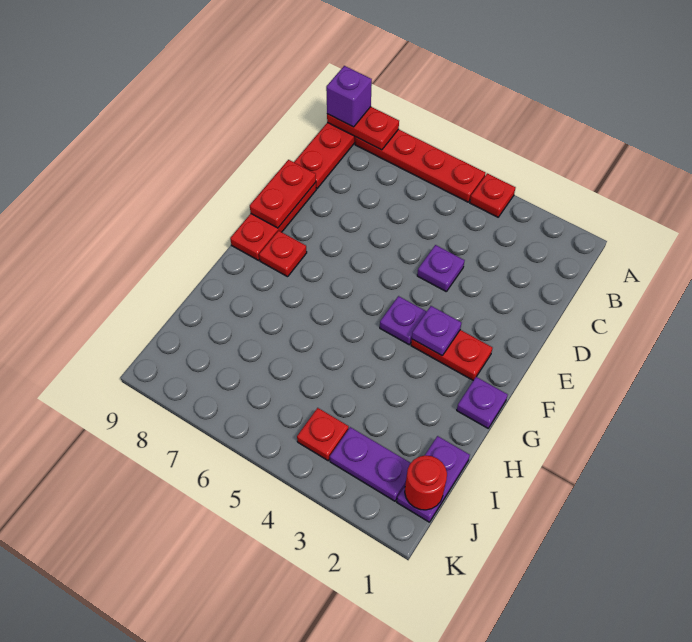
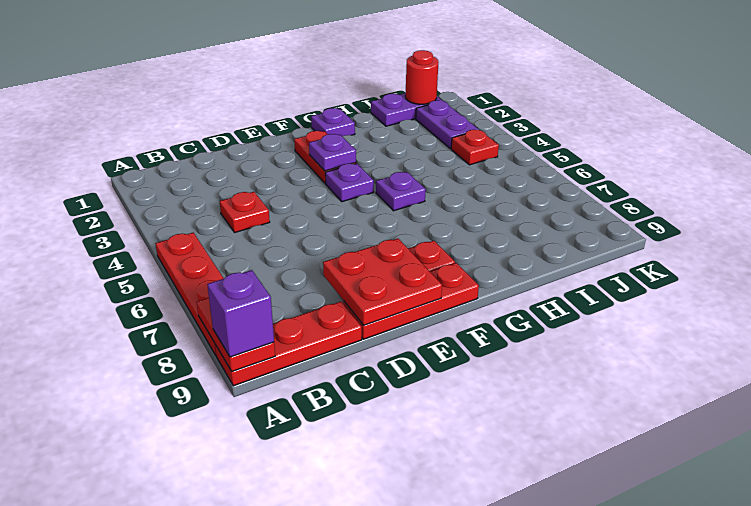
red plate A4 level 1 -> red plate C4 level 1
purple plate D4 level 1 -> purple plate G5 level 1
red plate D9:E9 level 2 -> red plate D8:E9 level 2

